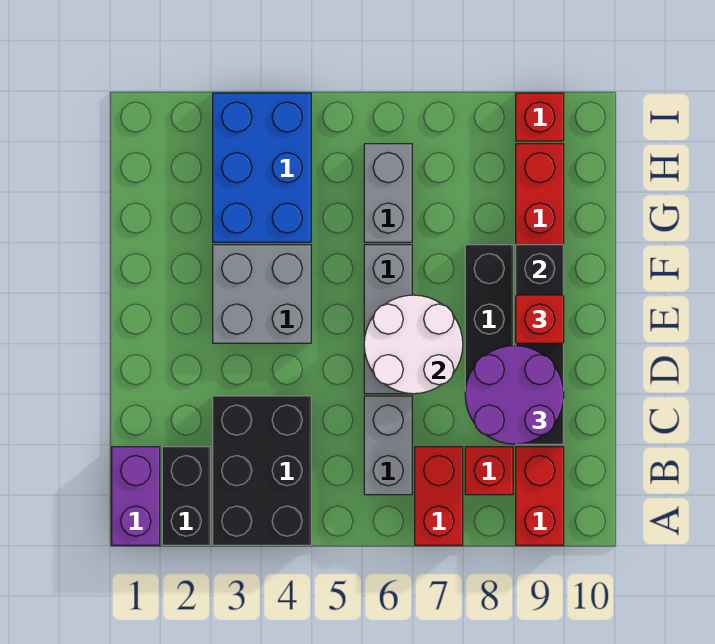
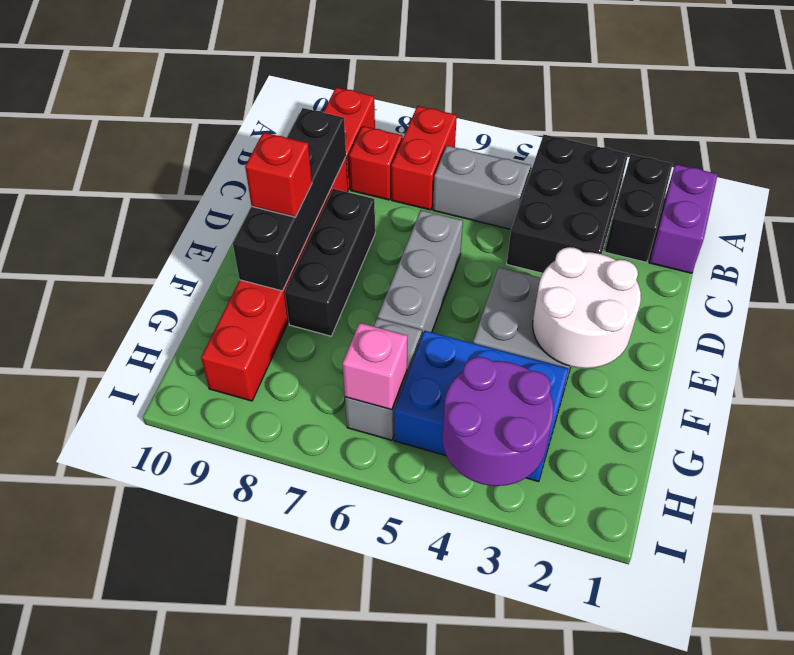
grey brick B6:C6 level 1 -> grey brick B5:B6 level 1
purple round brick C8:D9 level 3 -> purple round brick H3:I4 level 2
white round brick D6:E7 level 2 -> white round brick E2:F3 level 2
blue brick G3:I4 level 1 -> blue brick G3:H5 level 1
none -> pink brick H6 level 2
red brick I9 level 1 -> none

